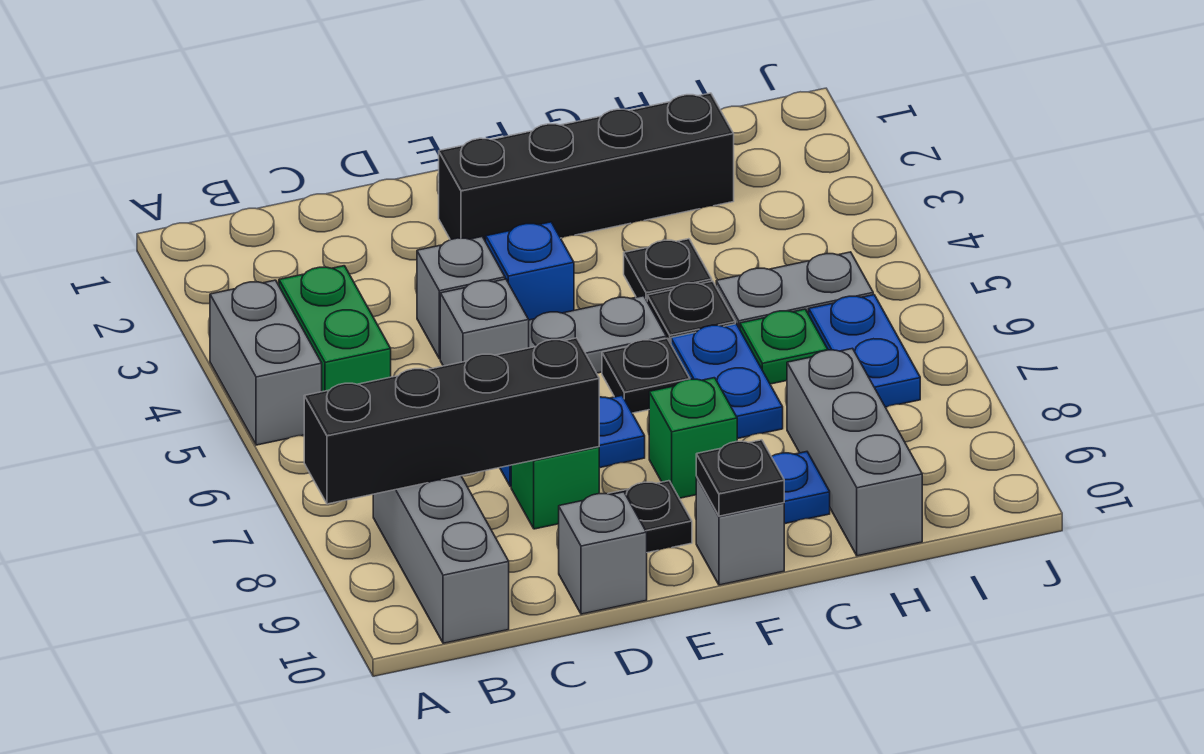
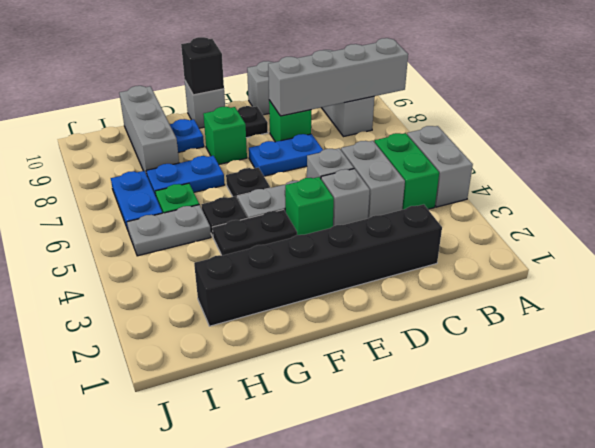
black brick A8:D8 level 2 -> grey brick A8:D8 level 2
none -> grey brick C4:C5 level 1
black brick E2:H2 level 1 -> black brick C2:H2 level 1
blue brick E4 level 1 -> green brick E4 level 1
black plate F10 level 2 -> black brick F10 level 2
black plate G4 level 1 -> black plate F4:G4 level 1
blue plate G6:G7 level 1 -> blue plate G7:H7 level 1

